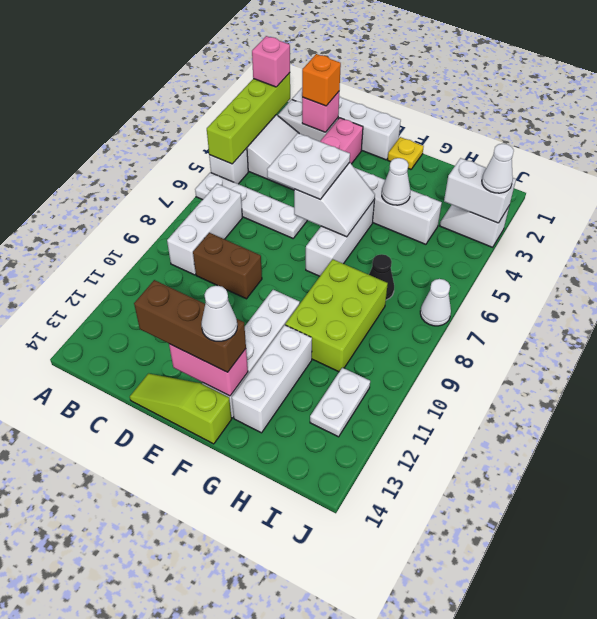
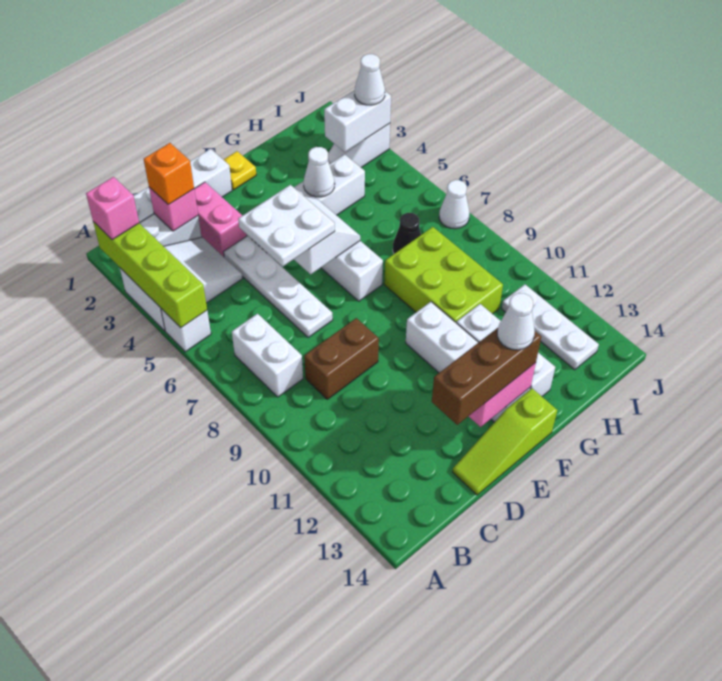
white plate A6:D6 level 1 -> white plate D4:D7 level 1
white brick B7:B9 level 1 -> white brick B7:B8 level 1
white plate I11:I12 level 1 -> white plate I11:I13 level 1

